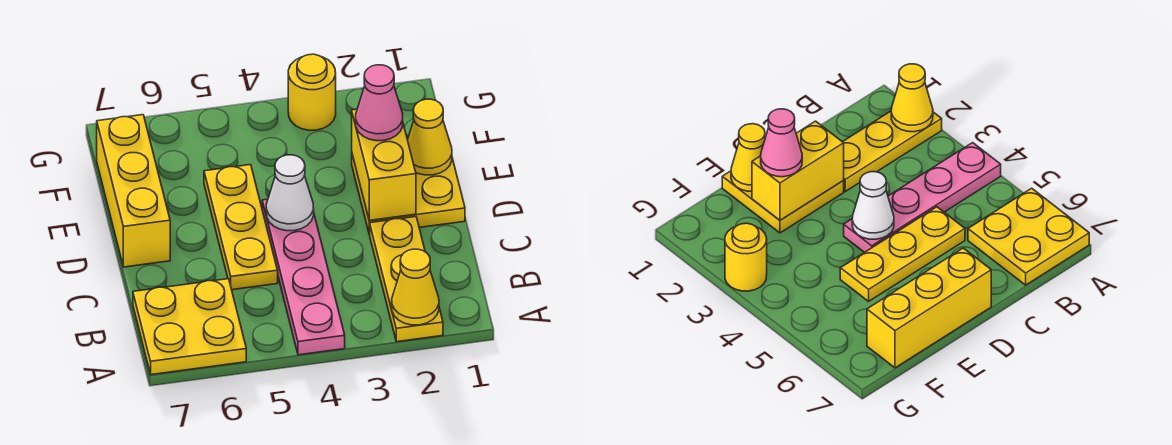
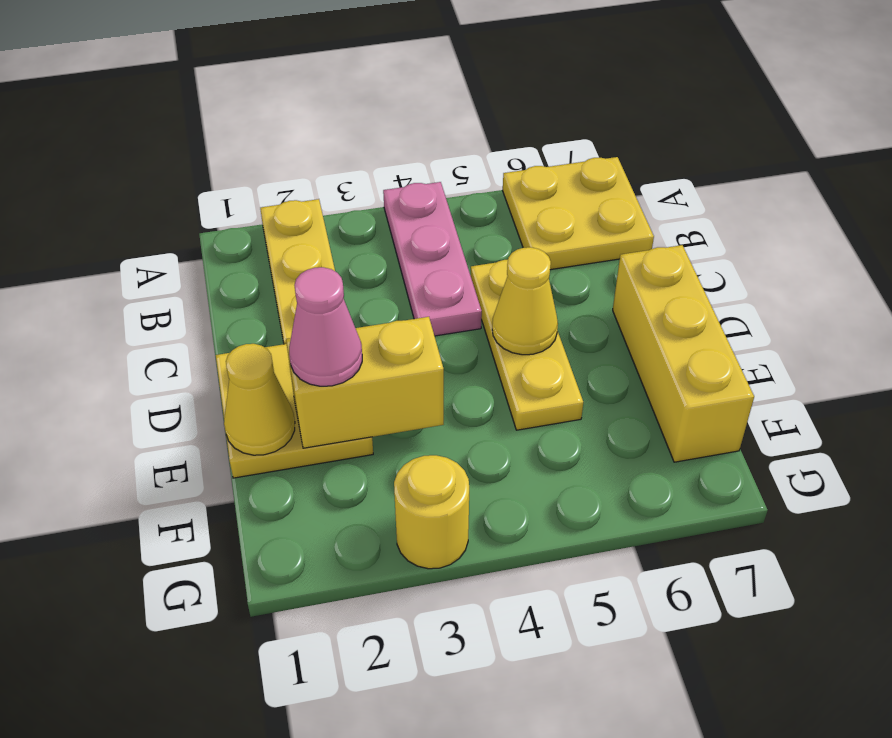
yellow cone A2 level 2 -> yellow cone D5 level 2
pink plate A4:D4 level 1 -> pink plate A4:C4 level 1
yellow brick D2:E2 level 2 -> yellow brick E2:E3 level 2
white cone D4 level 2 -> none

